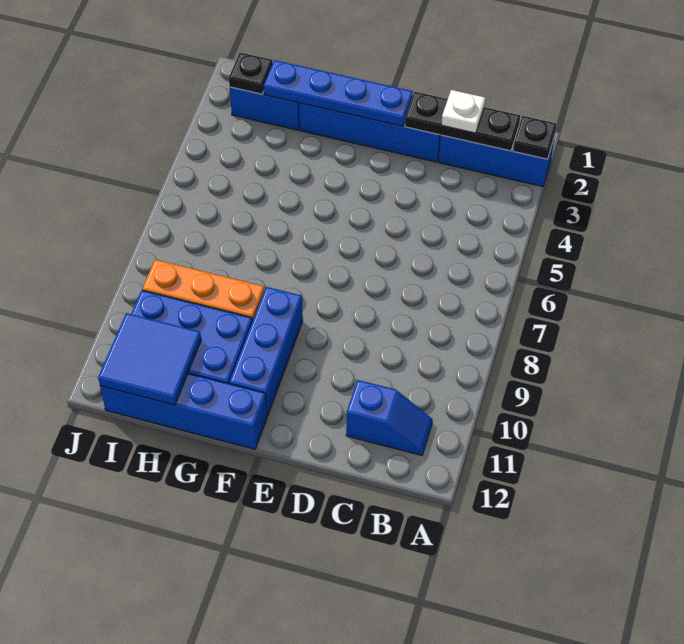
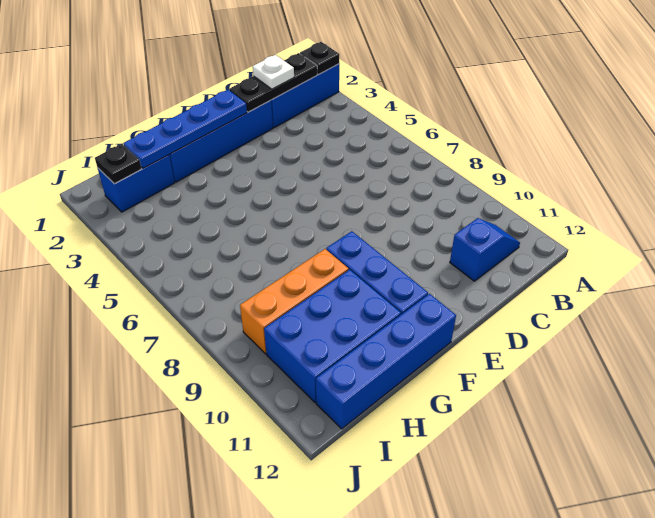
blue tile H11:I12 level 2 -> none

